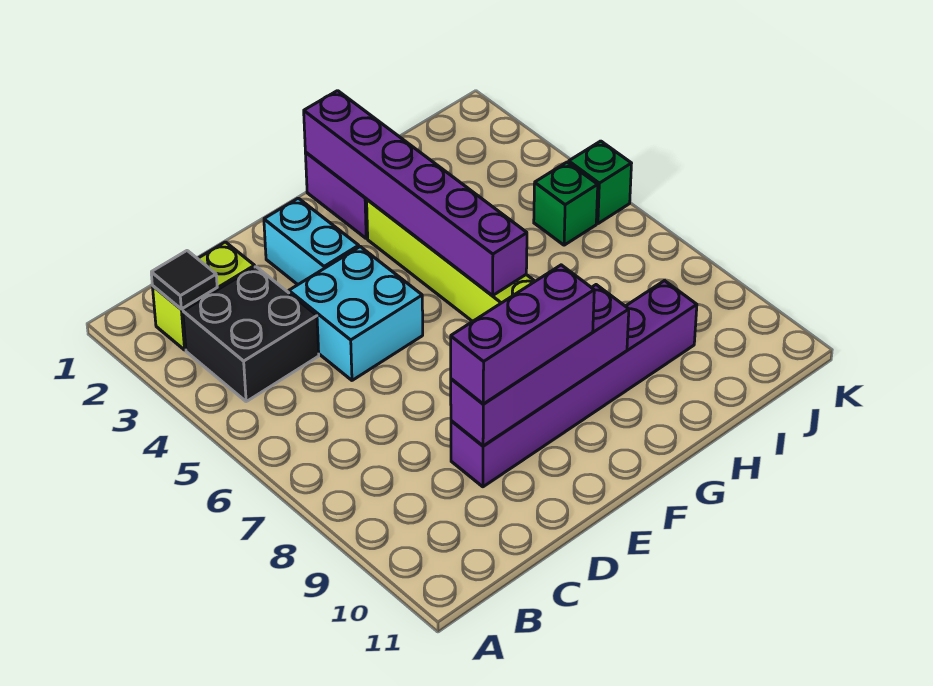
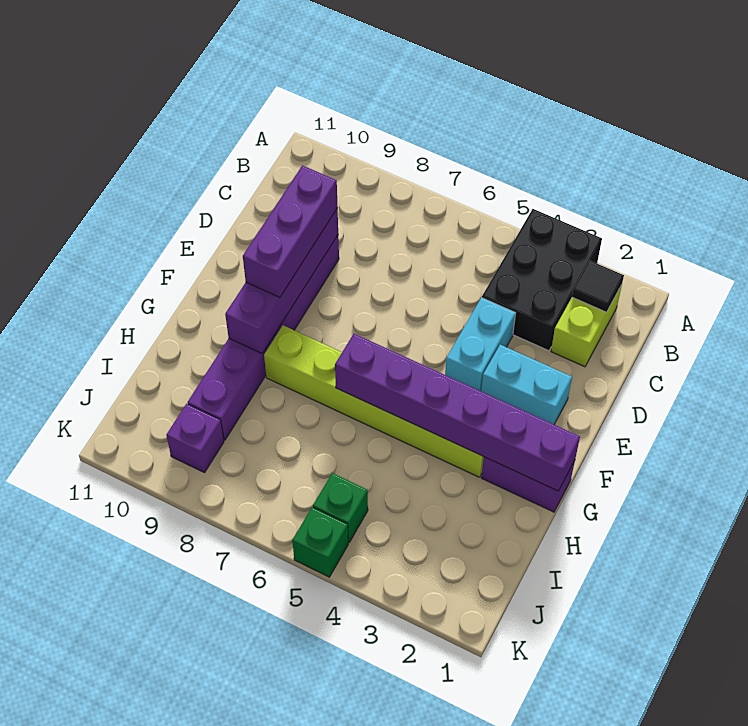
black brick B3:C4 level 1 -> black brick A3:C4 level 1
cyan brick D4:E5 level 1 -> cyan brick D4:E4 level 1
none -> purple brick J9 level 1

